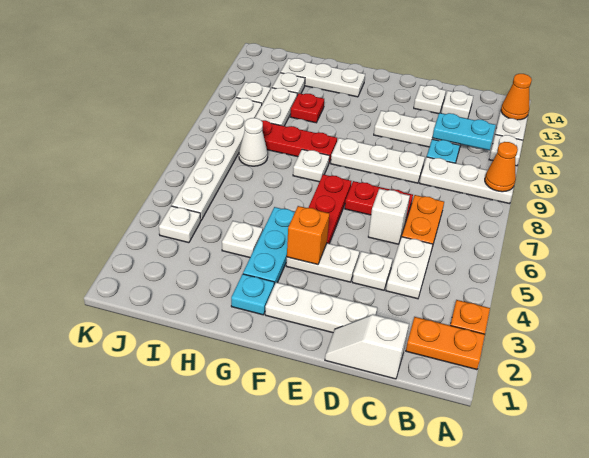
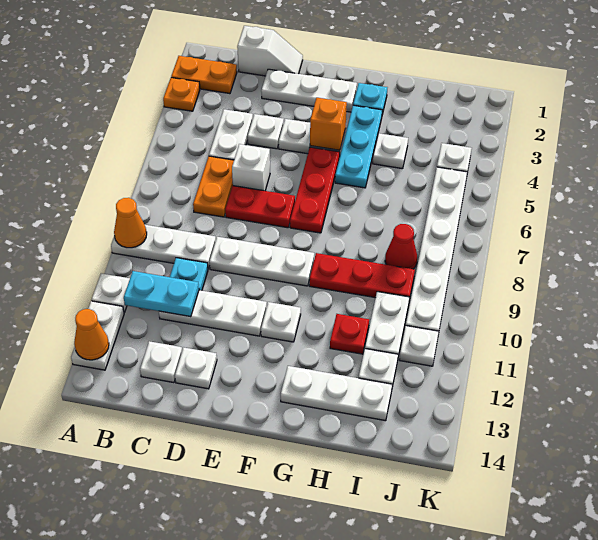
white plate G8 level 1 -> white plate F11 level 1
white cone I8 level 1 -> red cone I8 level 1

